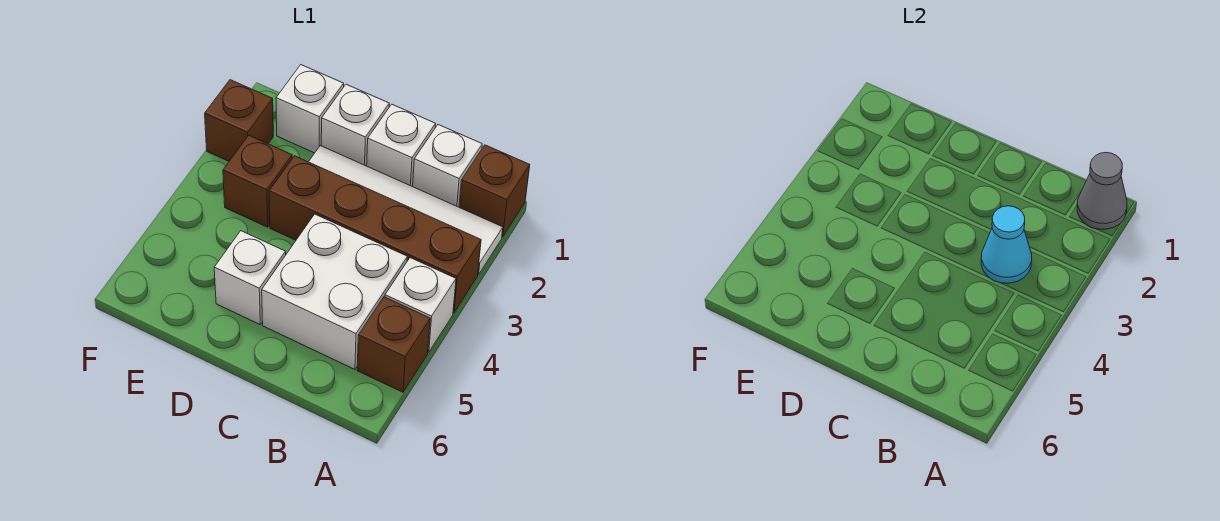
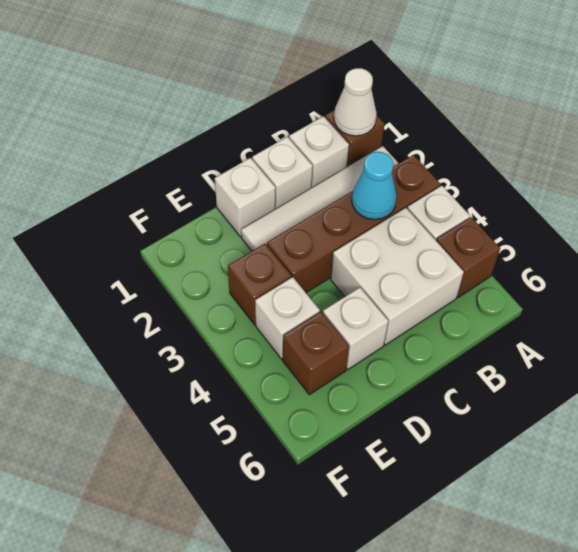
grey cone A1 level 2 -> white cone A1 level 2
white brick E1 level 1 -> white brick E4 level 1
brown brick F2 level 1 -> brown brick E5 level 1

